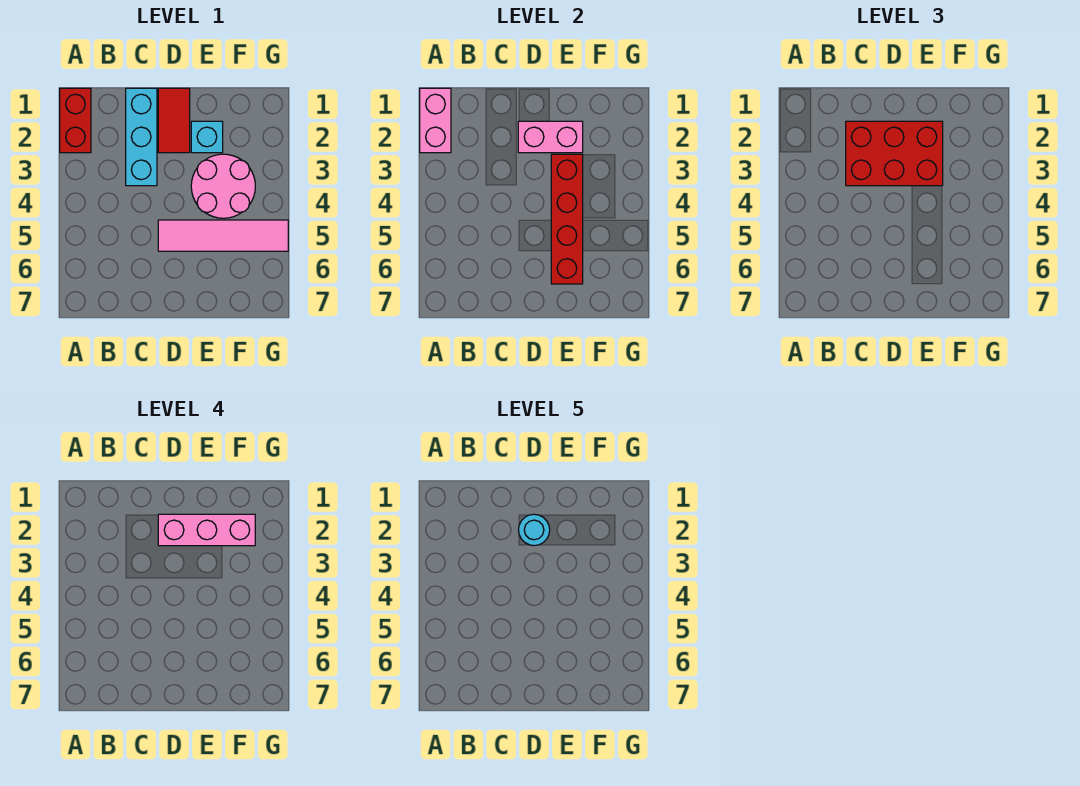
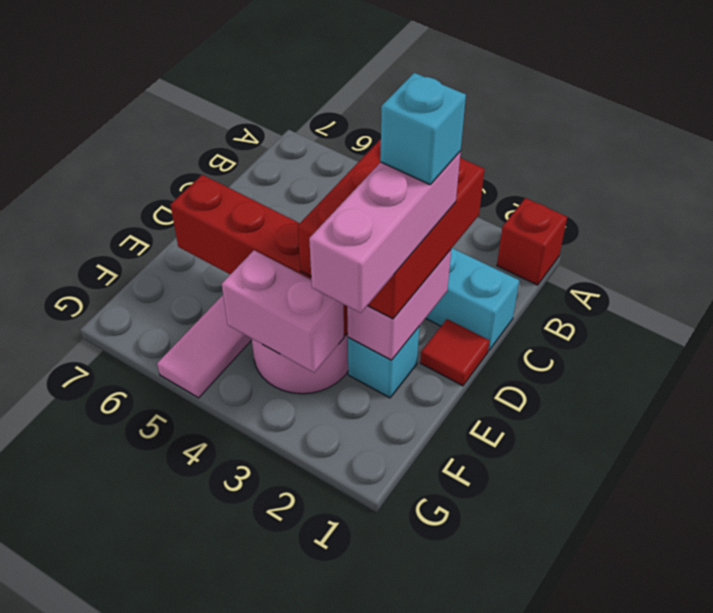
red brick A1:A2 level 1 -> red brick A1 level 1
pink brick A1:A2 level 2 -> pink brick F3:F4 level 2
red tile D1:D2 level 1 -> red tile D1 level 1
cyan round brick D2 level 5 -> cyan brick D2 level 5

